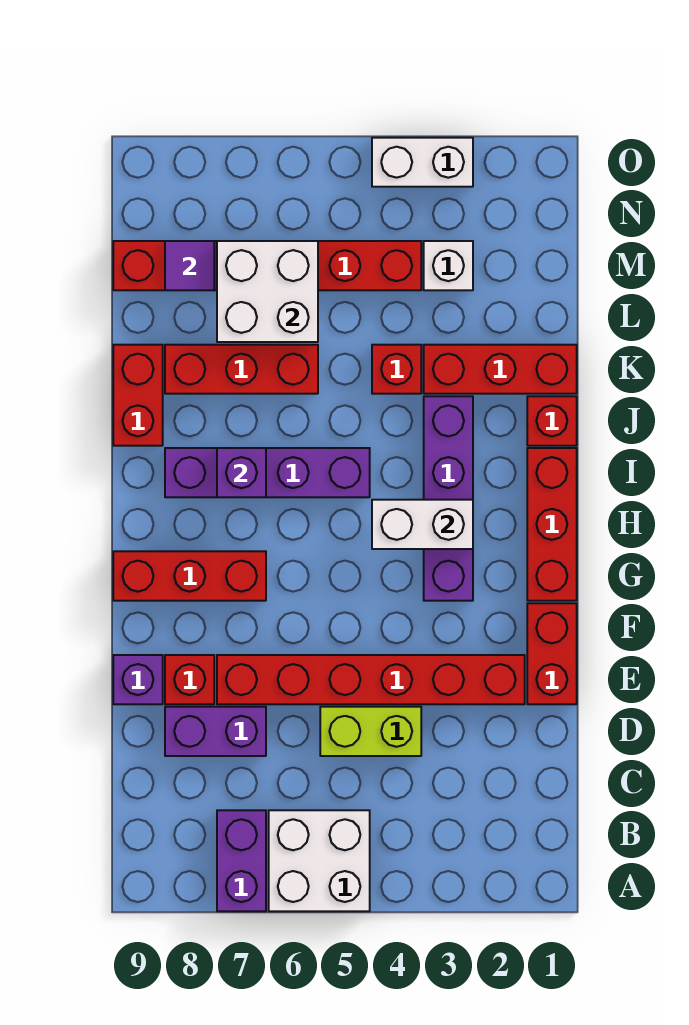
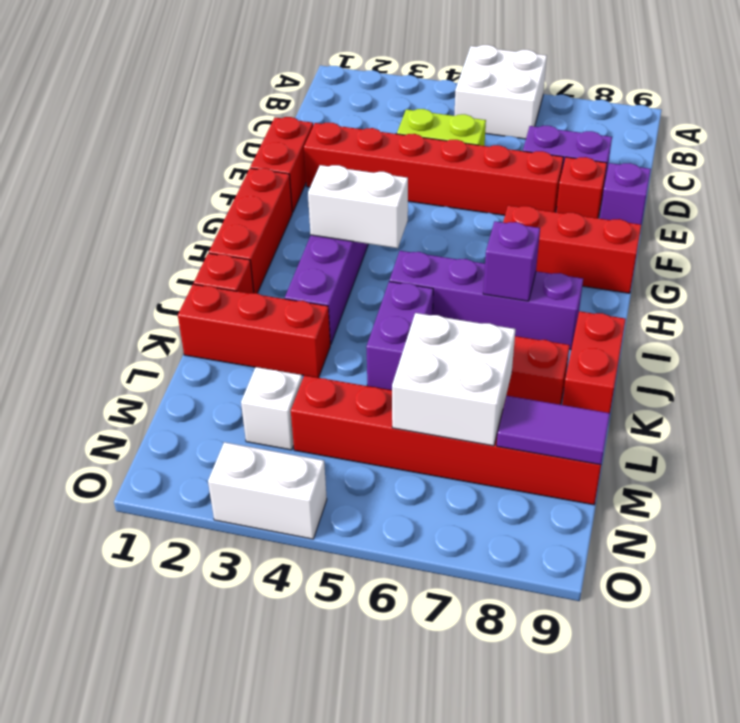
purple brick A7:B7 level 1 -> purple brick J5:K5 level 1
red brick K4 level 1 -> none
purple tile M8 level 2 -> purple tile M8:M9 level 2

